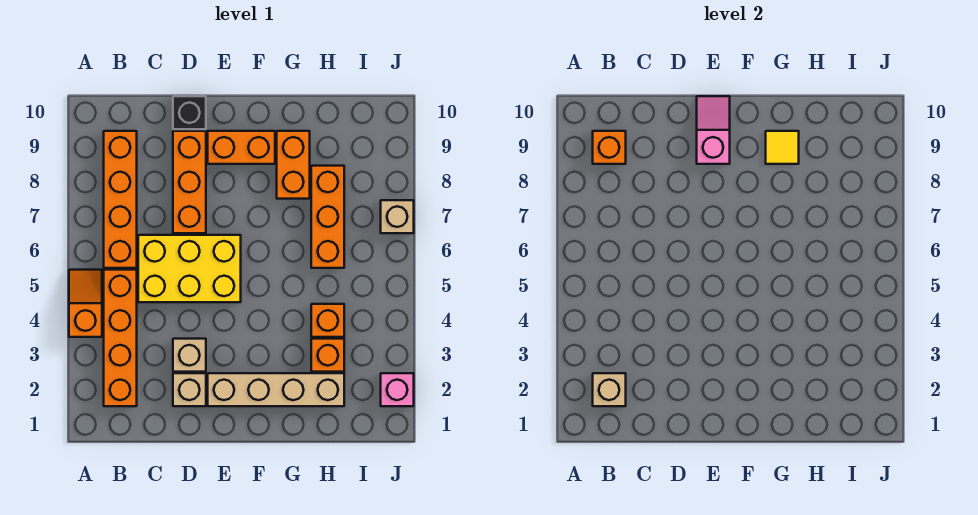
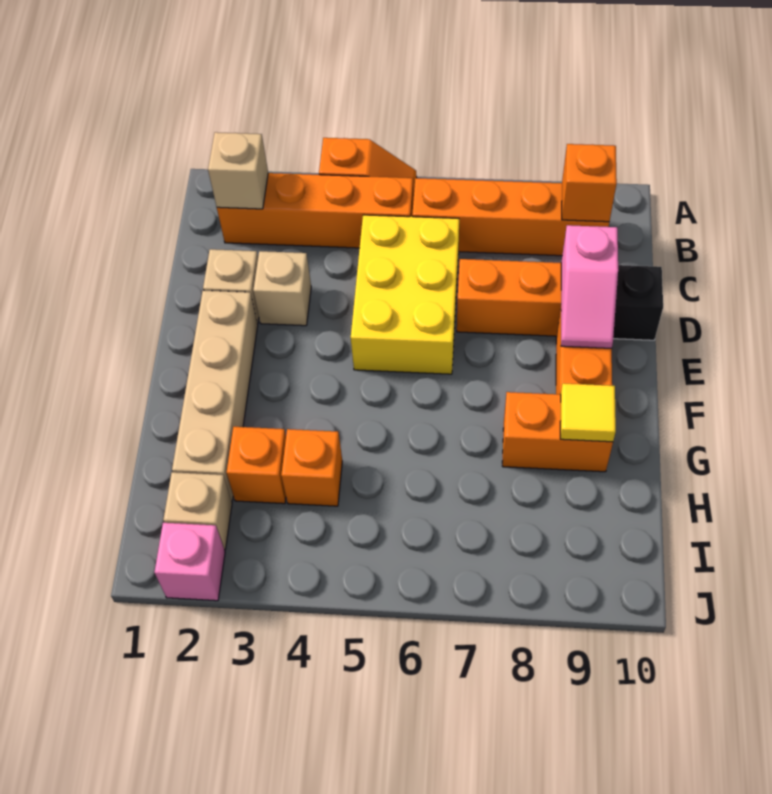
pink slope E9:E10 level 2 top 9 -> pink slope D9:E9 level 2 top D
orange brick H6:H8 level 1 -> none
tan brick J7 level 1 -> tan brick I2 level 1

